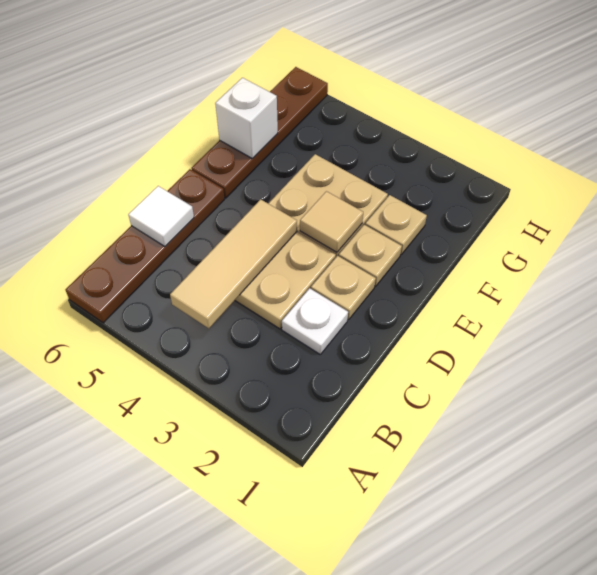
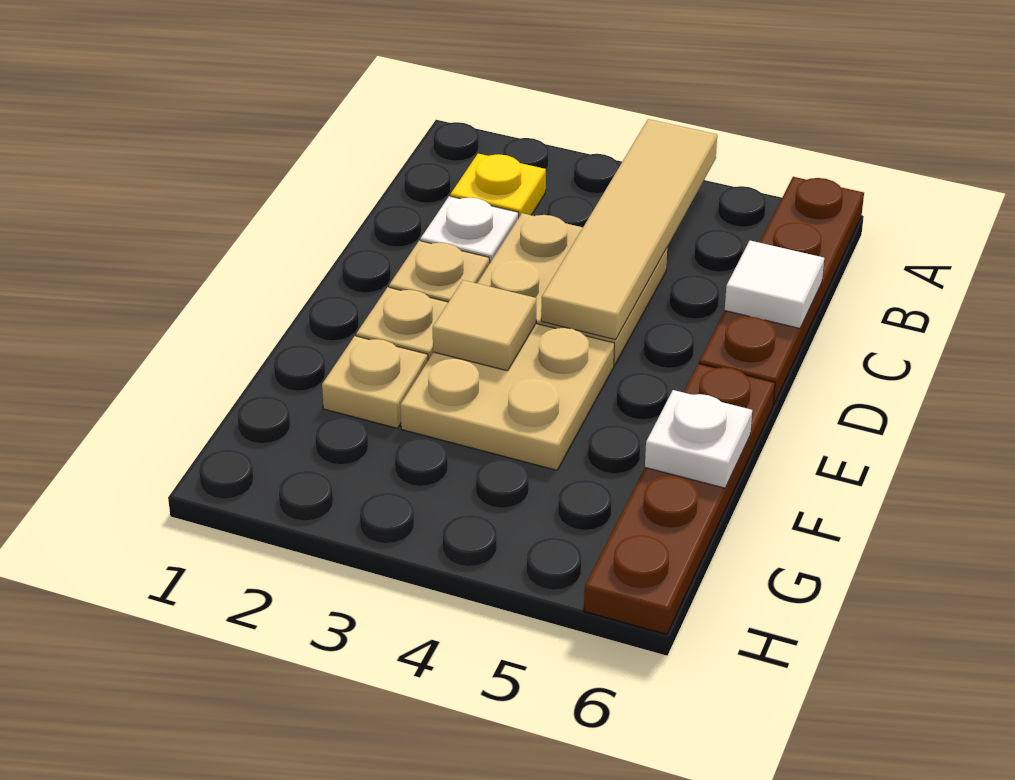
none -> yellow plate B2 level 1
tan tile B4:D4 level 2 -> tan tile A4:D4 level 2
white brick F6 level 2 -> white plate F6 level 2

